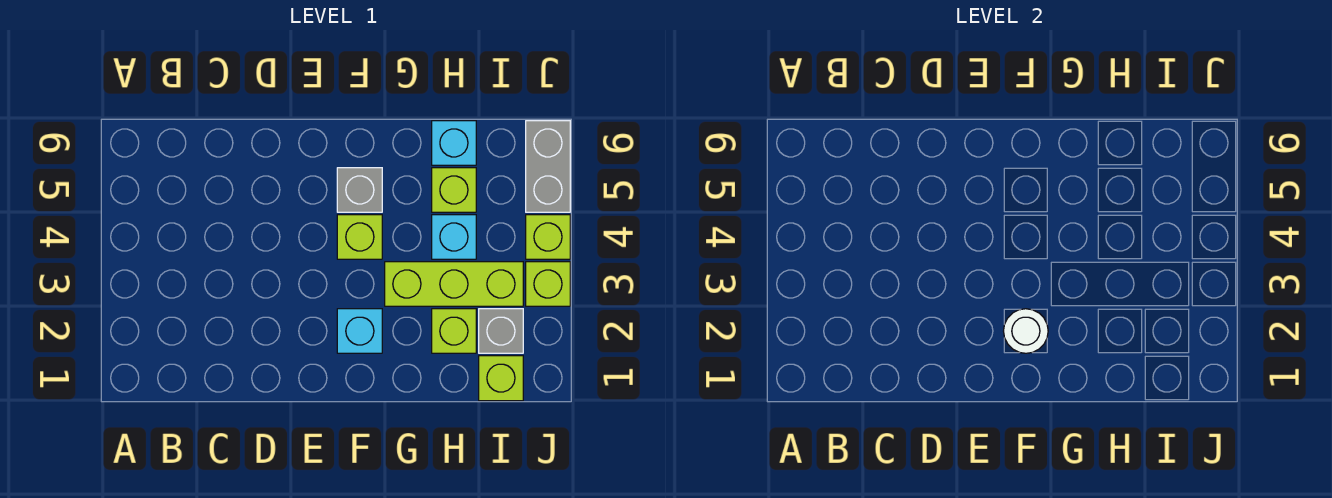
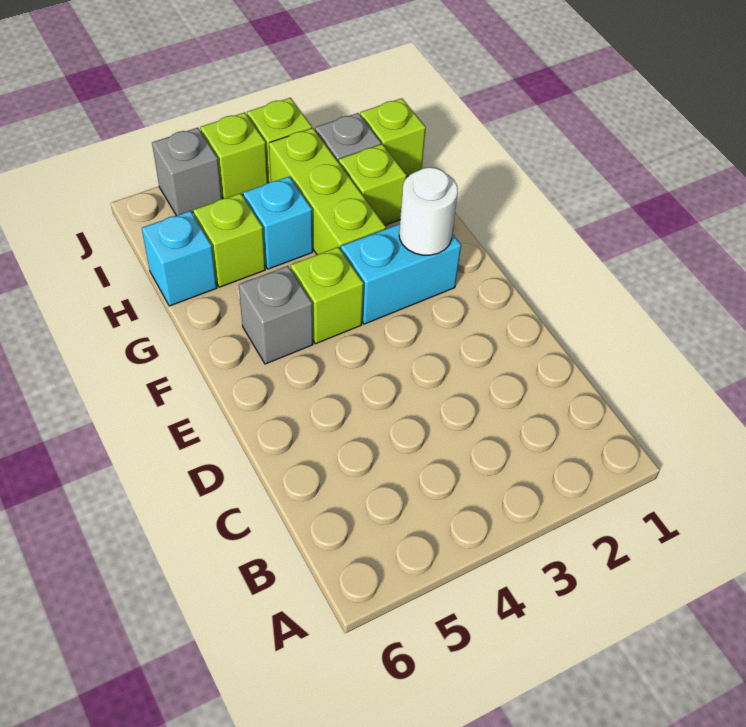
cyan brick F2 level 1 -> cyan brick F2:F3 level 1
grey brick J5:J6 level 1 -> grey brick J5 level 1

